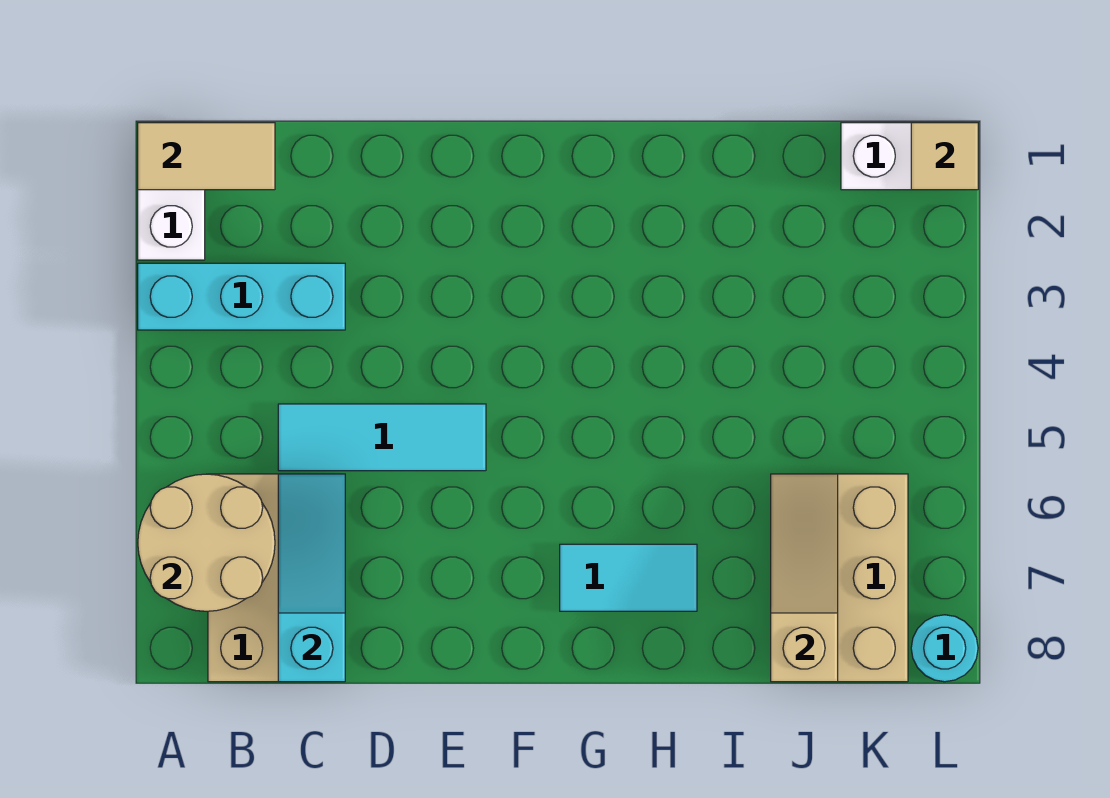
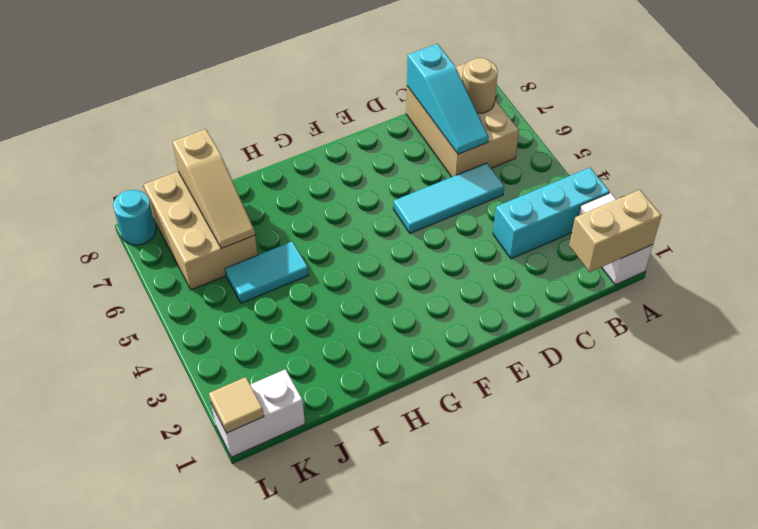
tan tile A1:B1 level 2 -> tan brick A1:B1 level 2
tan round brick A6:B7 level 2 -> tan round brick B7 level 2
cyan tile G7:H7 level 1 -> cyan tile I5:J5 level 1

